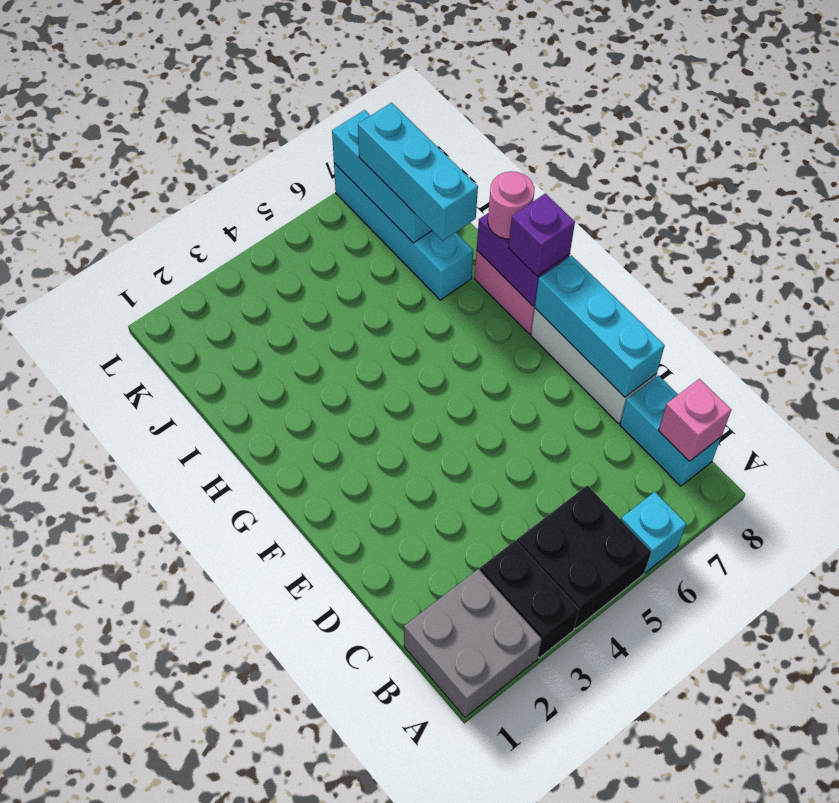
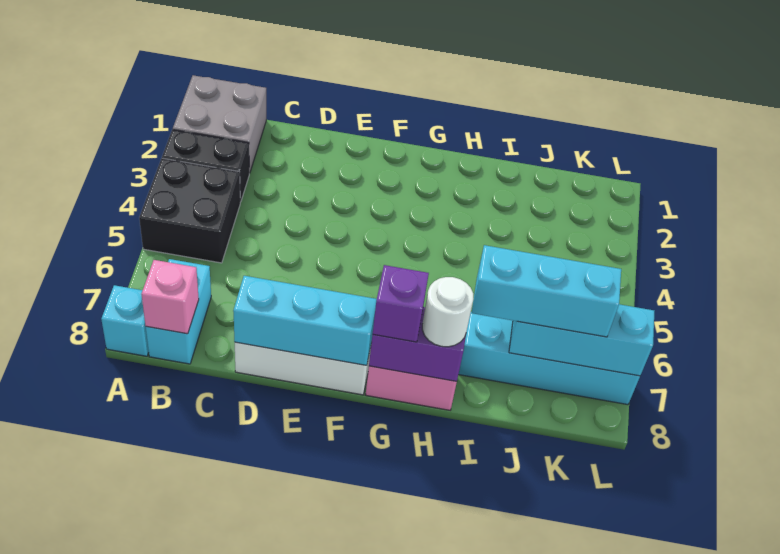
cyan brick A6 level 1 -> cyan brick A8 level 1
cyan brick B8:C8 level 1 -> cyan brick B7:B8 level 1
pink round brick H8 level 3 -> white round brick H8 level 3

